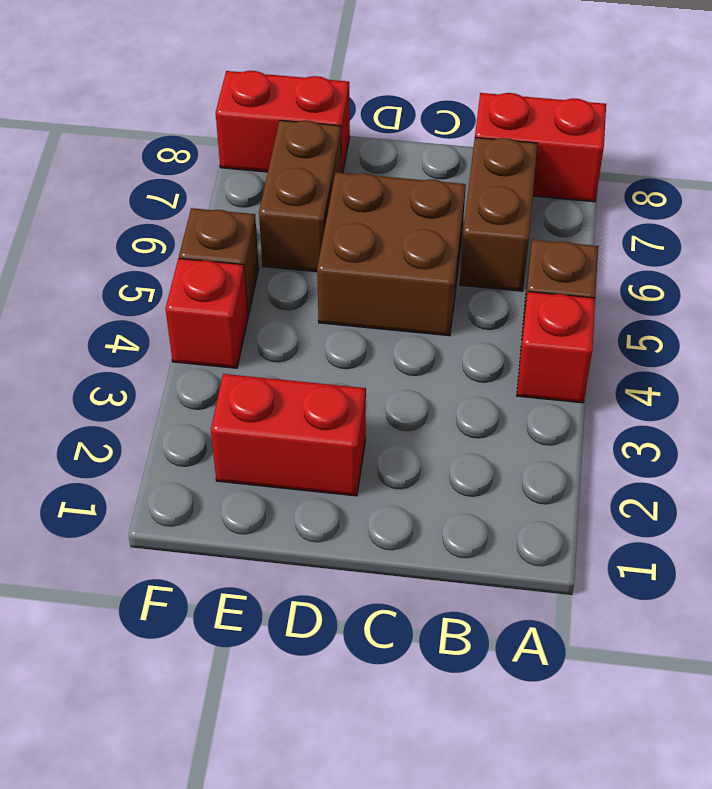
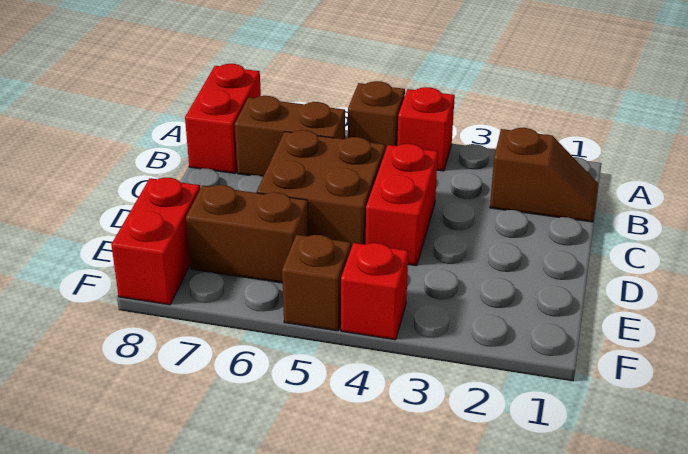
none -> brown slope B1:B2 level 1 top 2
red brick D2:E2 level 1 -> red brick C4:D4 level 1

